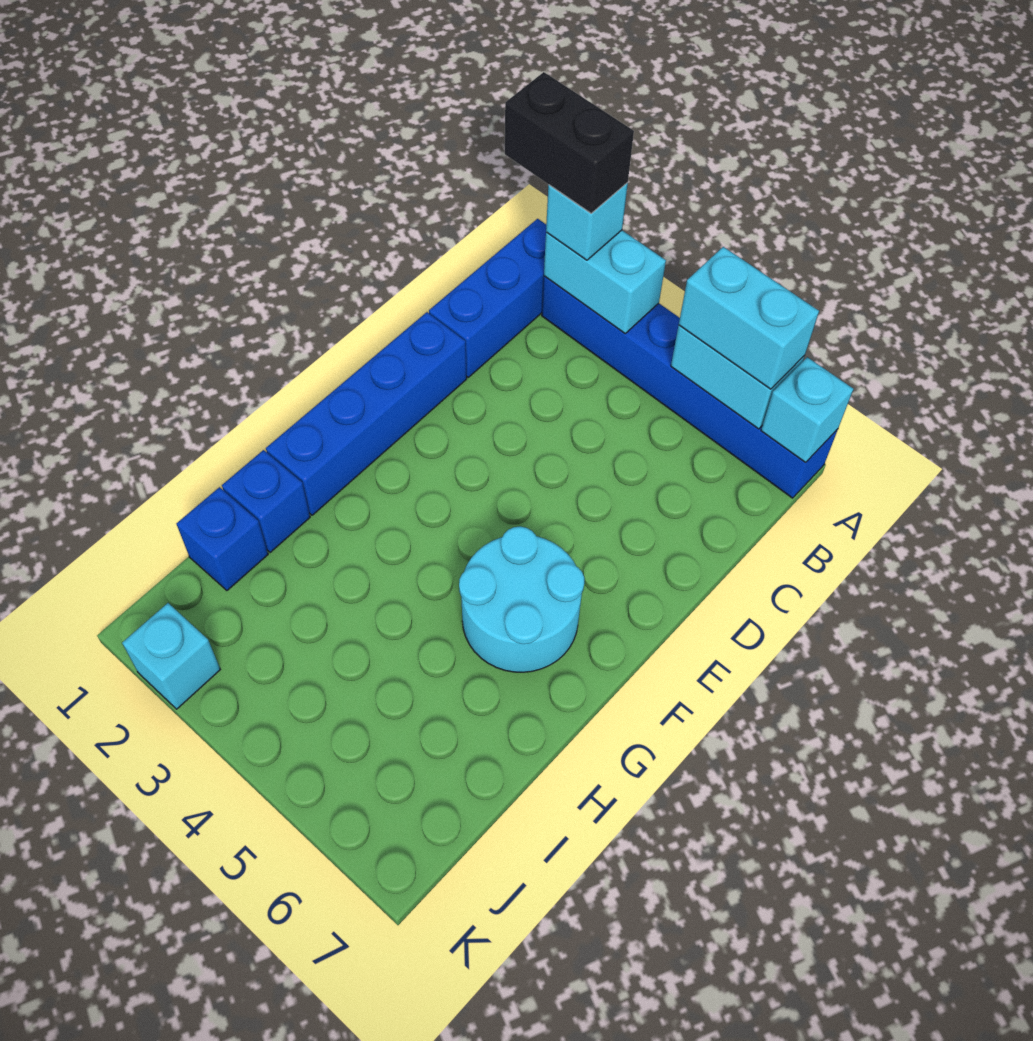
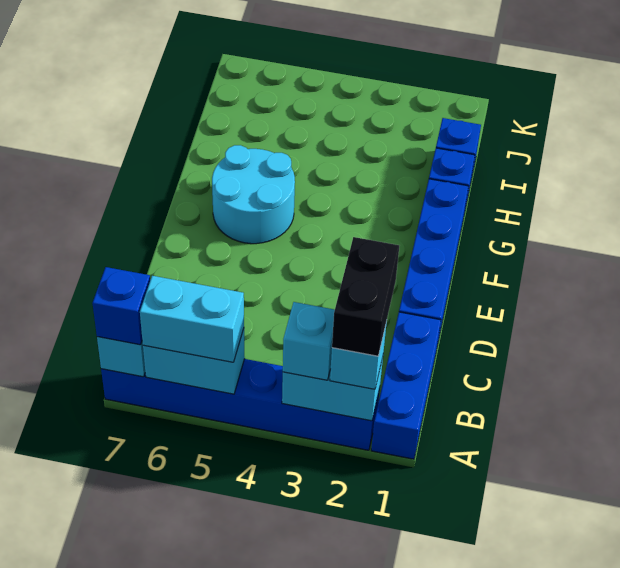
black brick A1:A2 level 4 -> black brick A2:B2 level 4
none -> blue brick A7 level 3
cyan brick K2 level 1 -> cyan brick A3 level 3

